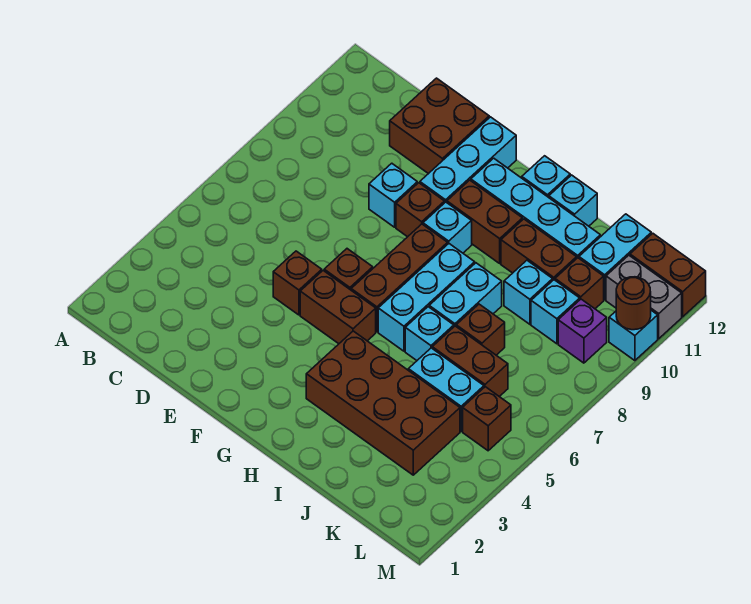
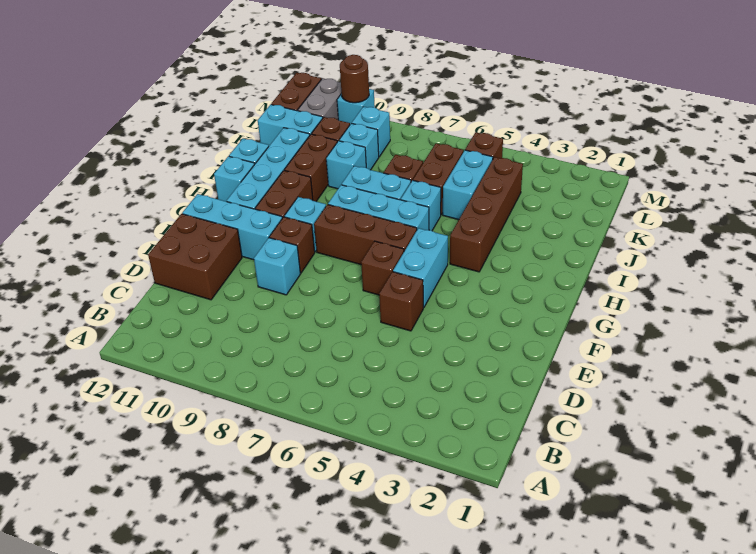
brown brick F5:G5 level 1 -> cyan brick F5:G5 level 1
brown brick H3:K4 level 1 -> brown brick H4:K4 level 1
purple brick L9 level 1 -> cyan brick L9 level 1

